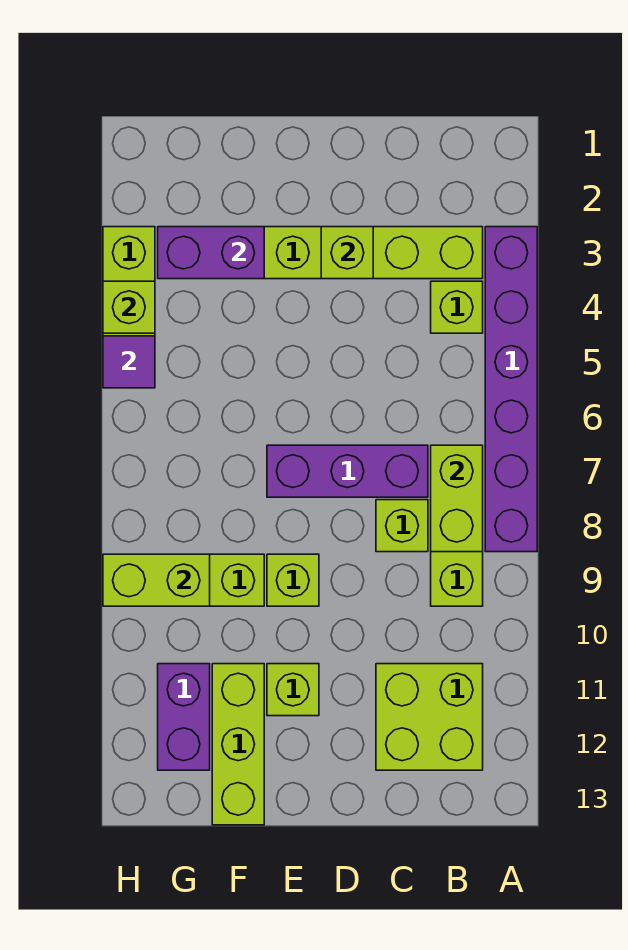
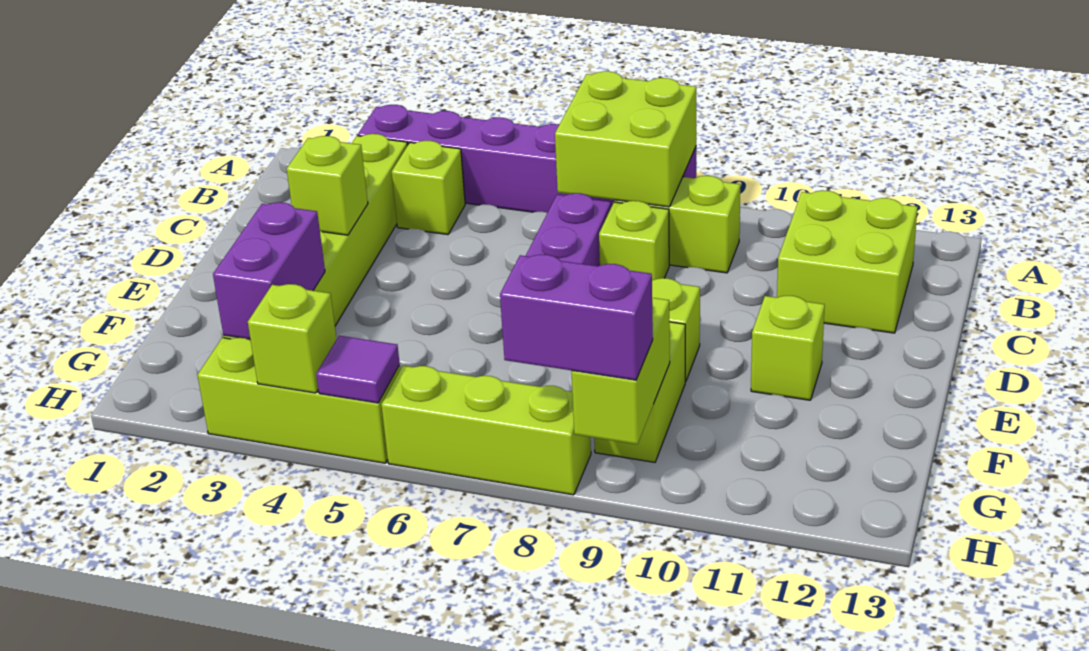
lime brick B7:B8 level 2 -> lime brick A7:B8 level 2
lime brick F11:F13 level 1 -> lime brick H6:H8 level 1
purple brick G11:G12 level 1 -> purple brick H8:H9 level 3

